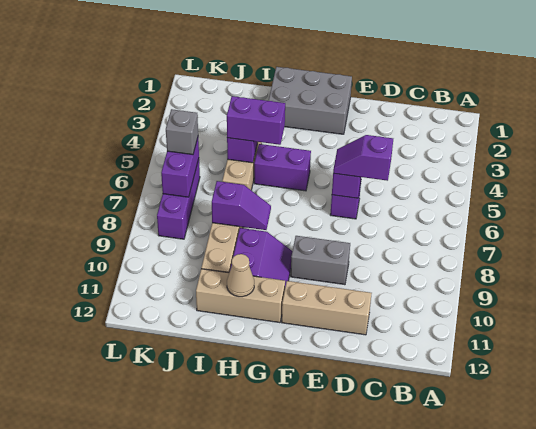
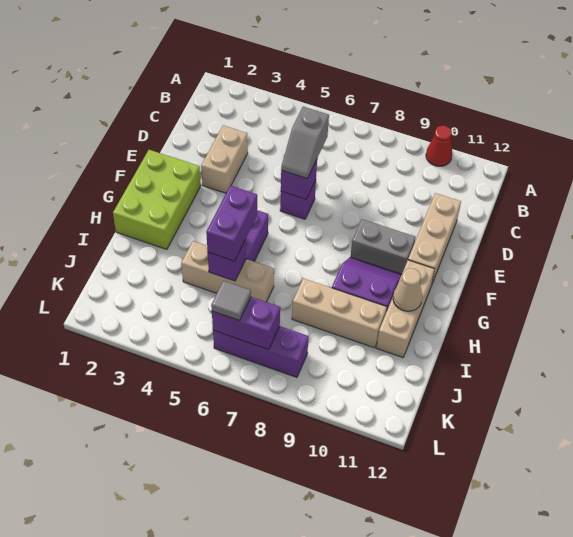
none -> red cone A10 level 1
none -> tan brick D3:E3 level 1
purple slope D6:E6 level 3 top D -> grey slope D6:E6 level 3 top D
grey brick E9:F9 level 1 -> grey brick F9:F10 level 1
grey brick F1:H2 level 1 -> lime brick F1:H2 level 1
purple slope H8:I8 level 2 top I -> none
grey brick K6 level 3 -> grey tile K6 level 3

